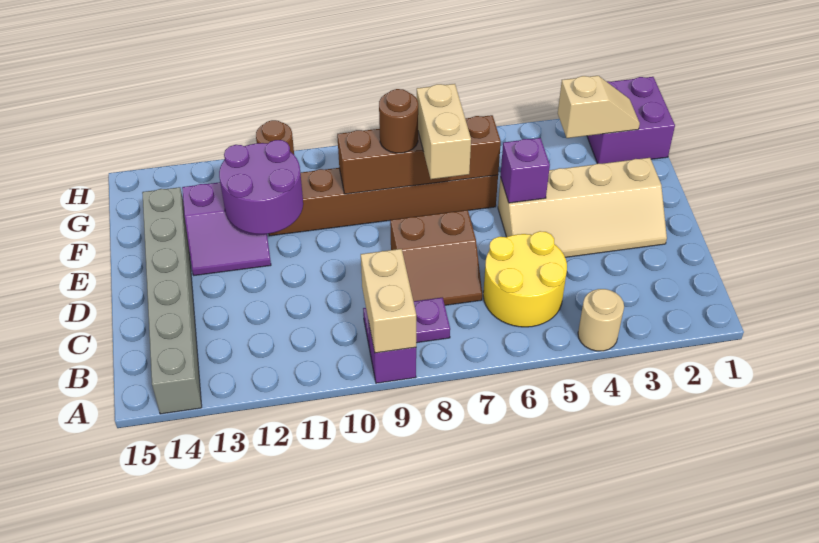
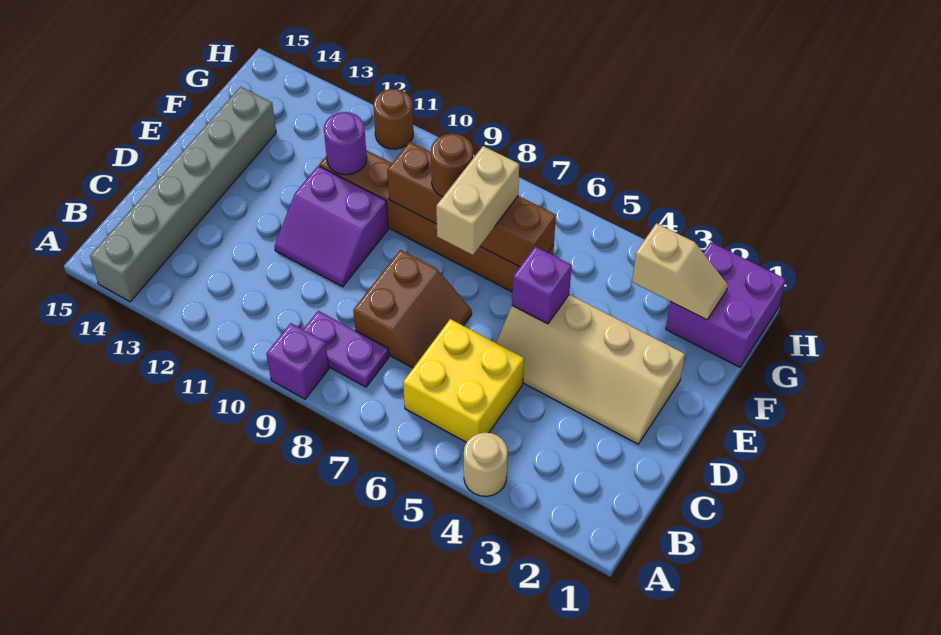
tan brick A9:B9 level 2 -> none
yellow round brick B5:C6 level 1 -> yellow brick B5:C6 level 1
brown slope C7:D8 level 1 top D -> brown slope C7:D8 level 1 top 8
purple round brick E11:F12 level 2 -> purple round brick F11 level 2
purple slope E12:F13 level 1 top F -> purple slope D10:E11 level 1 top E

